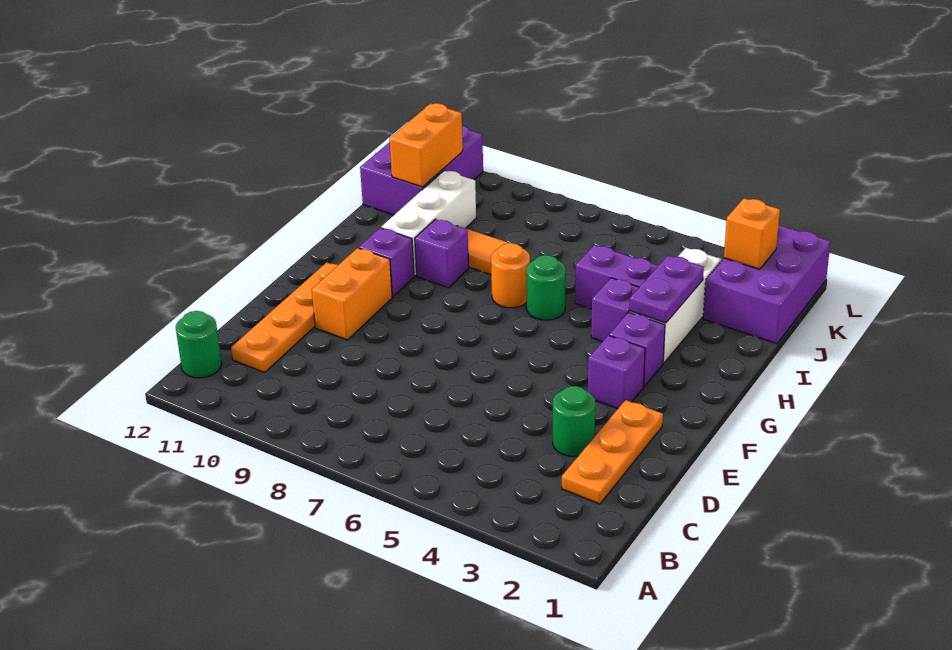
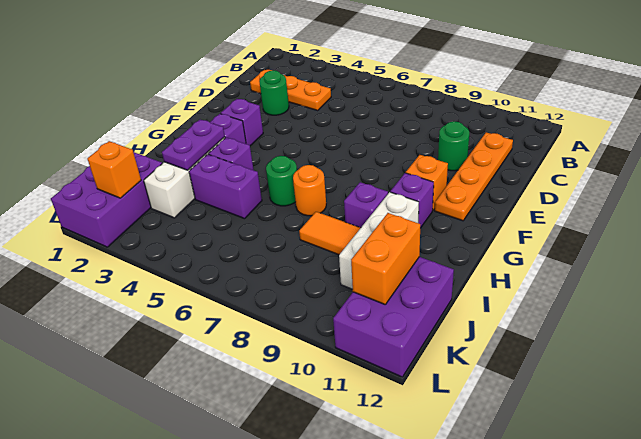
green round brick B12 level 1 -> green round brick D10 level 1
orange plate C2:E2 level 1 -> orange plate C2:C4 level 1
orange brick E10:F10 level 1 -> orange brick F10 level 1

